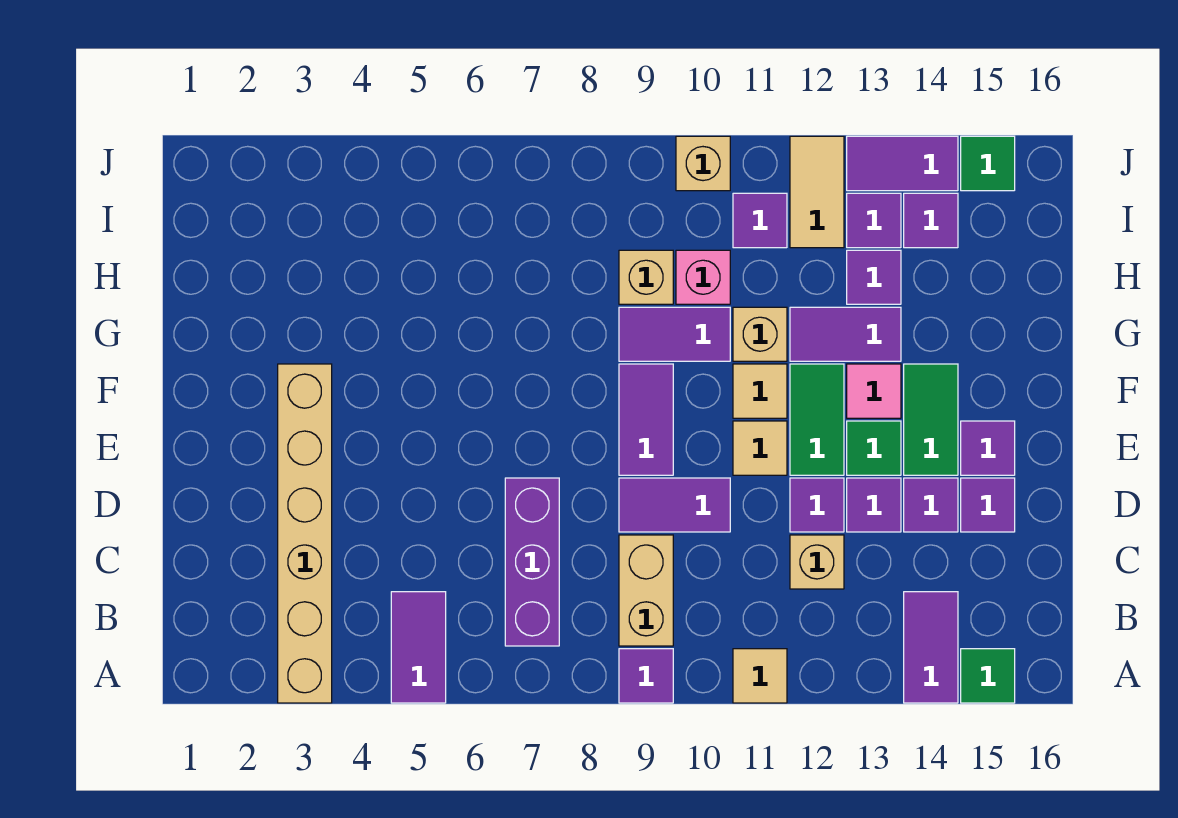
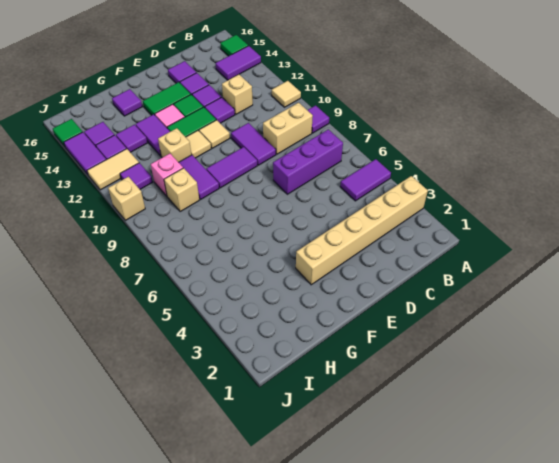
purple tile E15 level 1 -> purple tile G15 level 1

